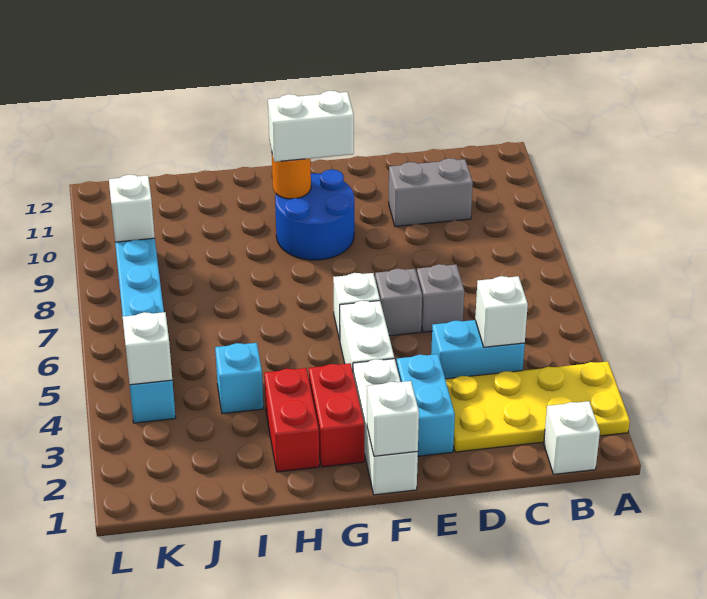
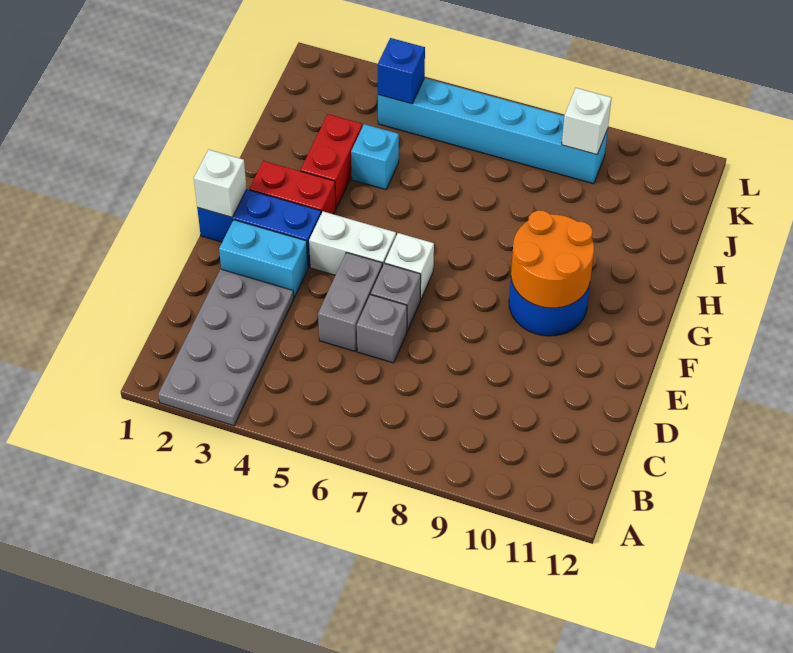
yellow plate A2:D3 level 1 -> grey plate A2:D3 level 1
white brick B1 level 1 -> none
cyan brick C4:D4 level 1 -> none
white brick C4 level 2 -> none
grey brick C10:D10 level 1 -> grey brick D5:E5 level 1
white brick F1:F3 level 1 -> blue brick F1:F3 level 1
white brick F10:G10 level 3 -> none
orange round brick G10 level 2 -> orange round brick F9:G10 level 2
red brick H2:H3 level 1 -> red brick H3:I3 level 1
white brick K4 level 2 -> blue brick K4 level 2

